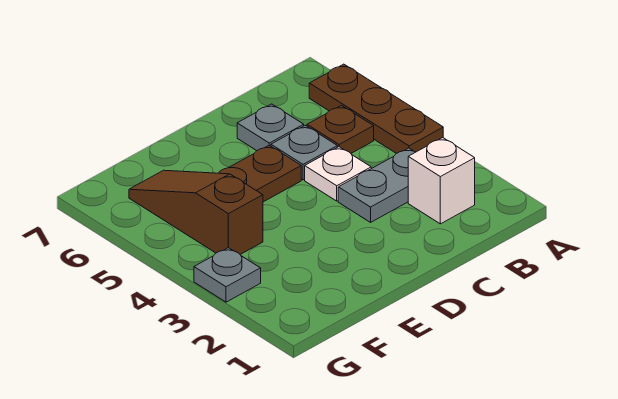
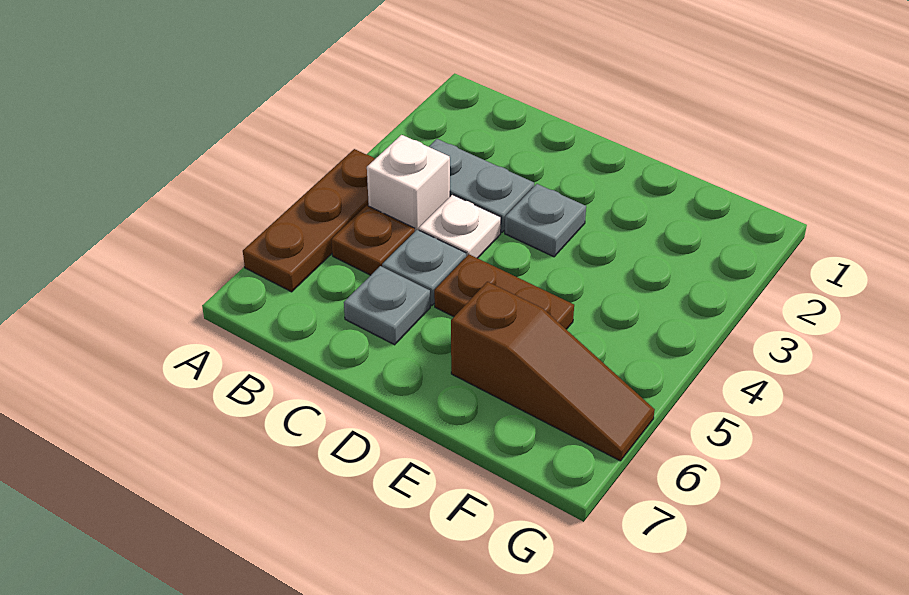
white brick B2 level 1 -> white brick B4 level 1
brown slope F4:F6 level 1 top 4 -> brown slope E6:G6 level 1 top E
grey plate G3 level 1 -> grey plate D3 level 1

